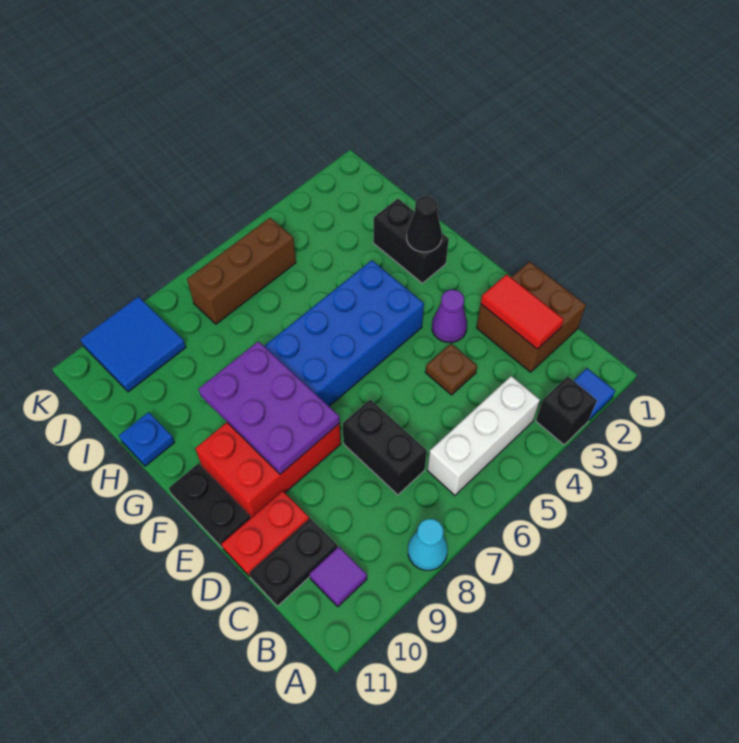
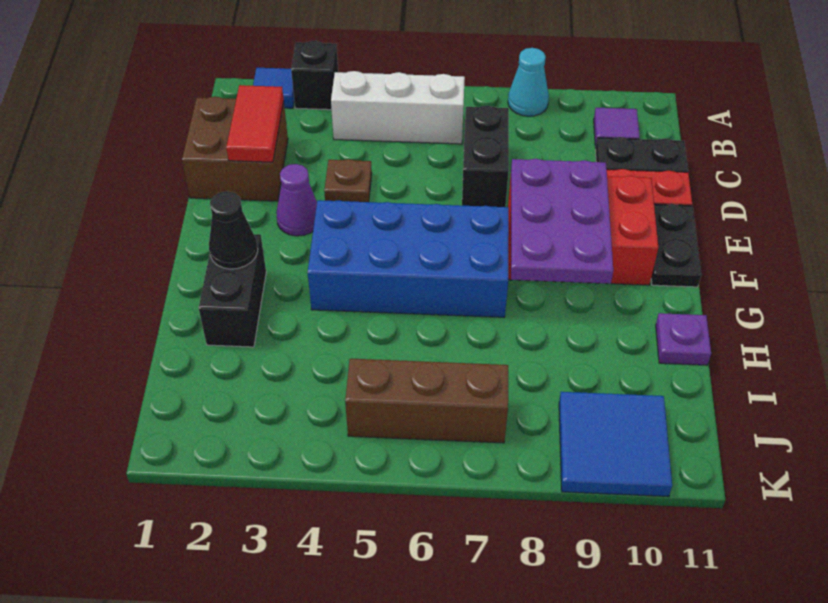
blue plate H11 level 1 -> purple plate H11 level 1

